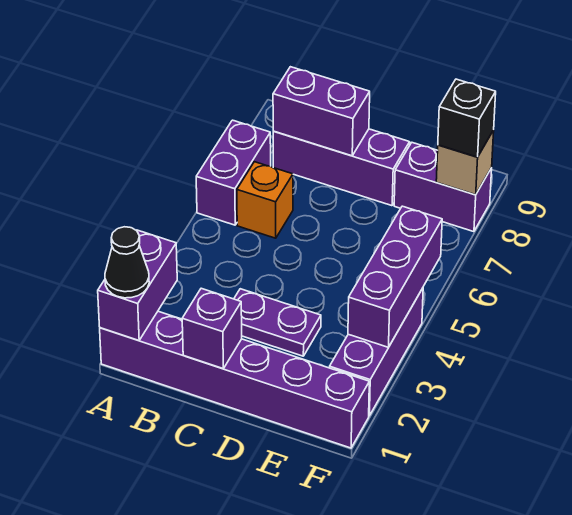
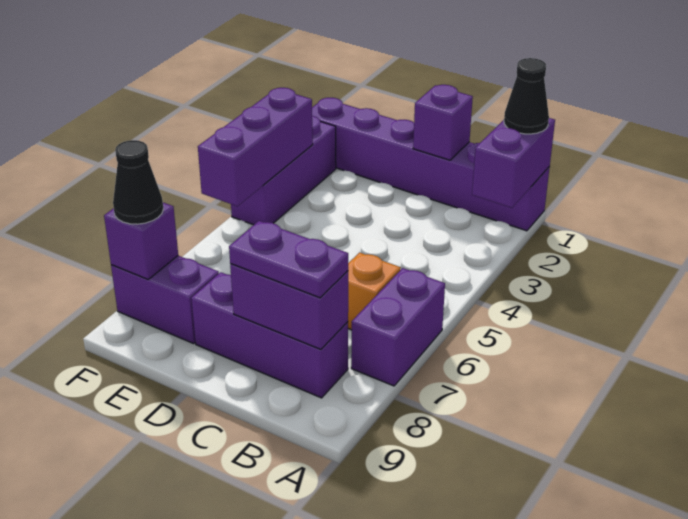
purple plate C3:D3 level 1 -> purple plate B8:C8 level 3
tan brick F8 level 2 -> purple brick F8 level 2
black brick F8 level 3 -> black cone F8 level 3

